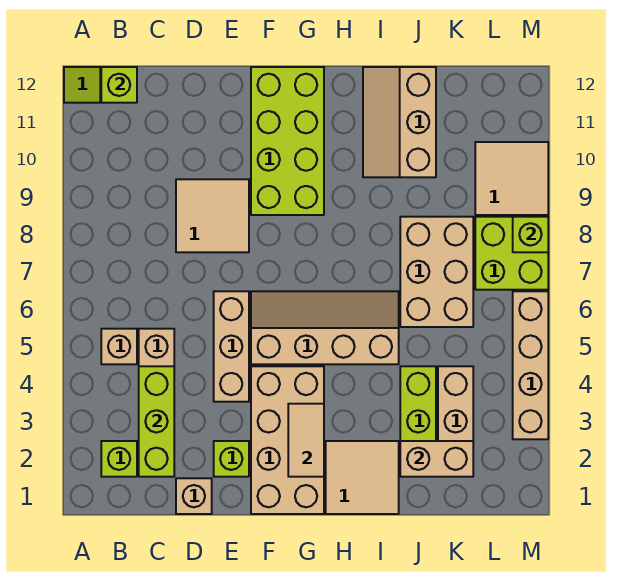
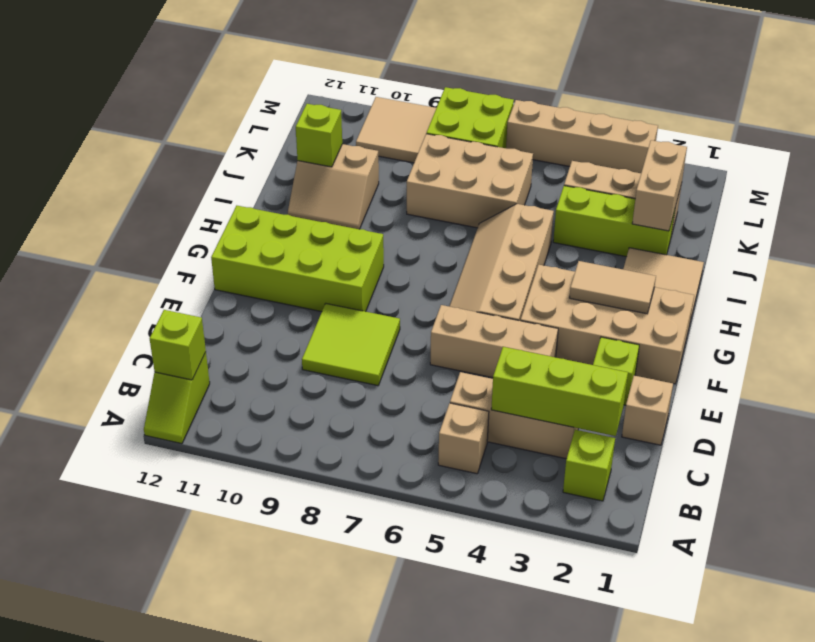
tan tile D8:E9 level 1 -> lime tile D8:E9 level 1
tan slope I10:J12 level 1 top J -> tan slope I10:J11 level 1 top J
lime brick M8 level 2 -> lime brick J11 level 2

